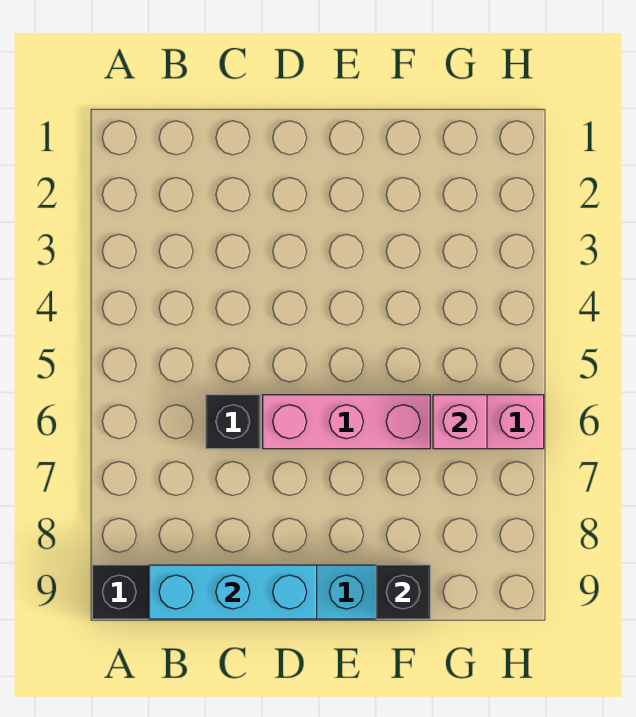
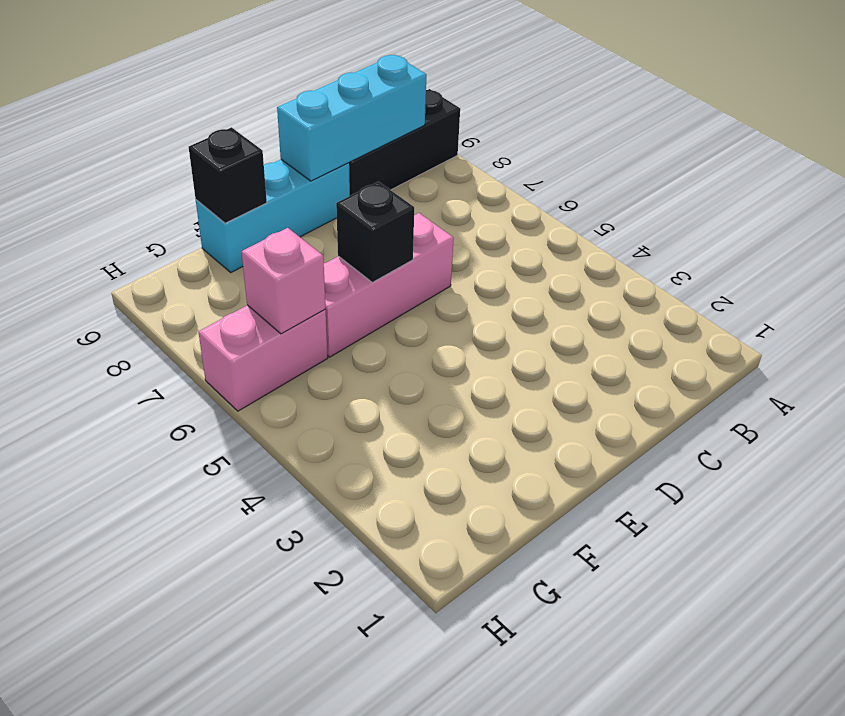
black brick C6 level 1 -> black brick E6 level 2

